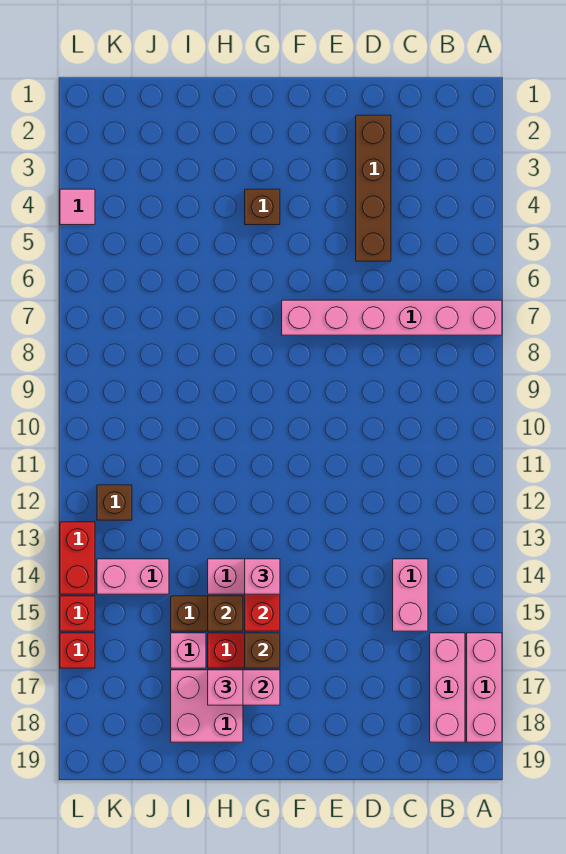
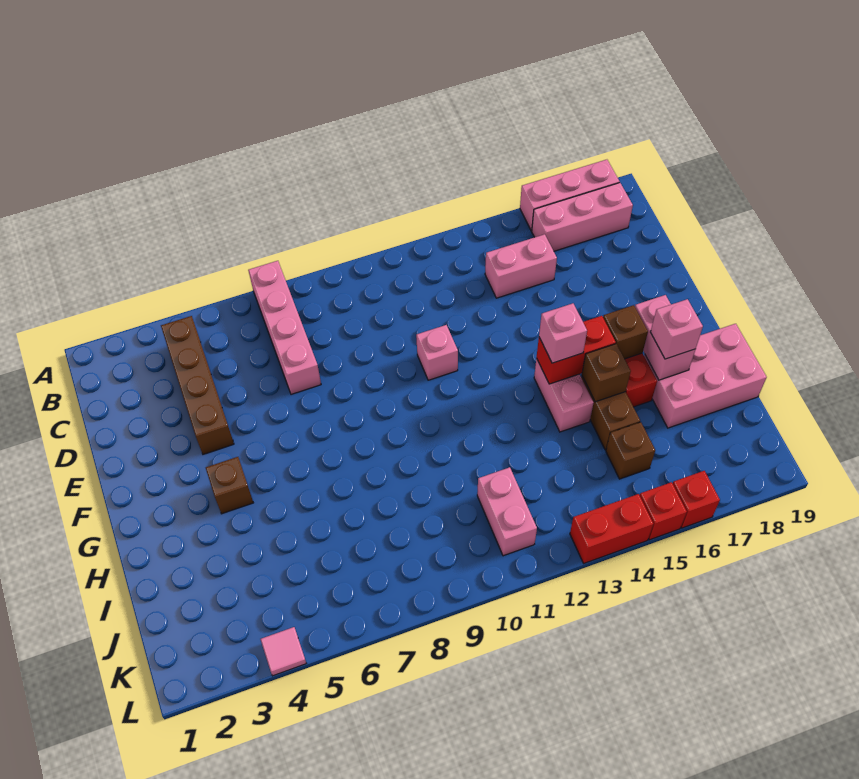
pink brick A7:F7 level 1 -> pink brick A7:D7 level 1
brown brick D2:D5 level 1 -> brown brick B4:E4 level 1
pink brick H17:I18 level 1 -> pink brick H17:I19 level 1
pink brick I16 level 1 -> pink brick E11 level 1
pink brick J14:K14 level 1 -> pink brick J11:K11 level 1
brown brick K12 level 1 -> brown brick J15 level 1

